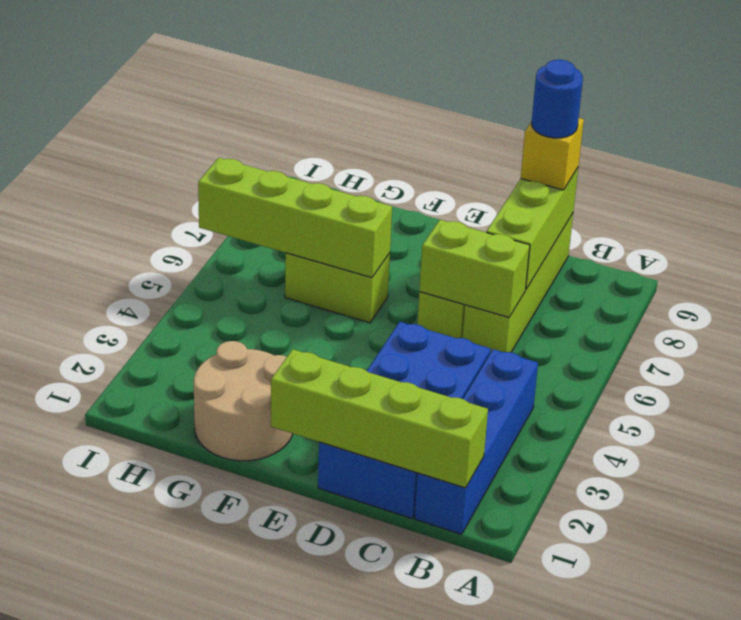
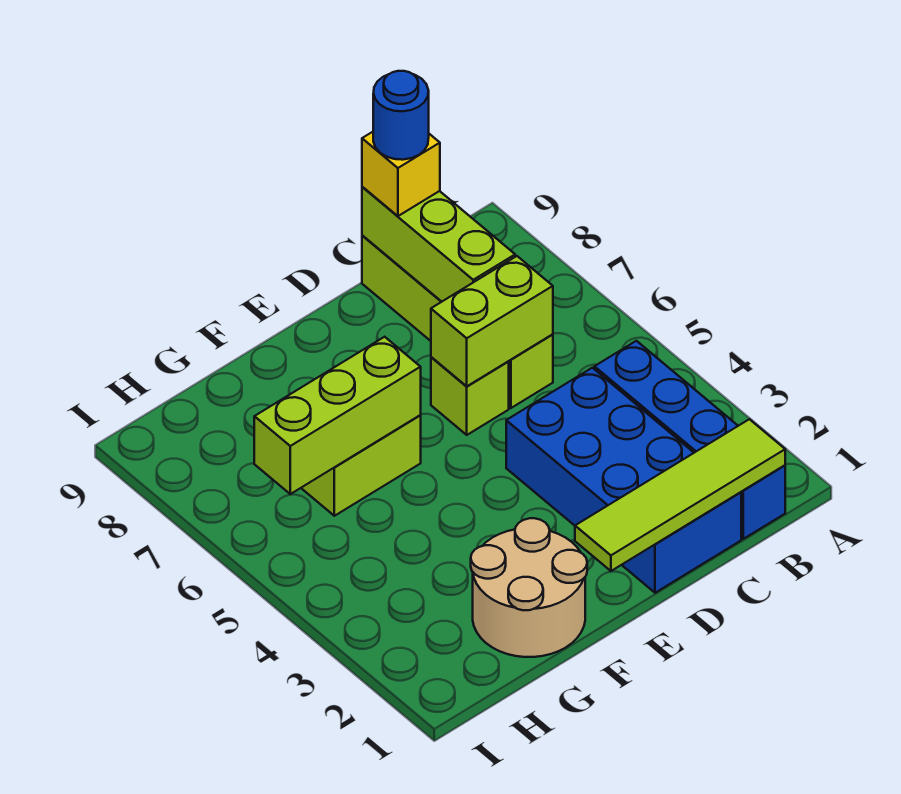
lime brick B1:E1 level 2 -> lime tile B1:E1 level 2
lime brick F6:I6 level 2 -> lime brick F6:H6 level 2

